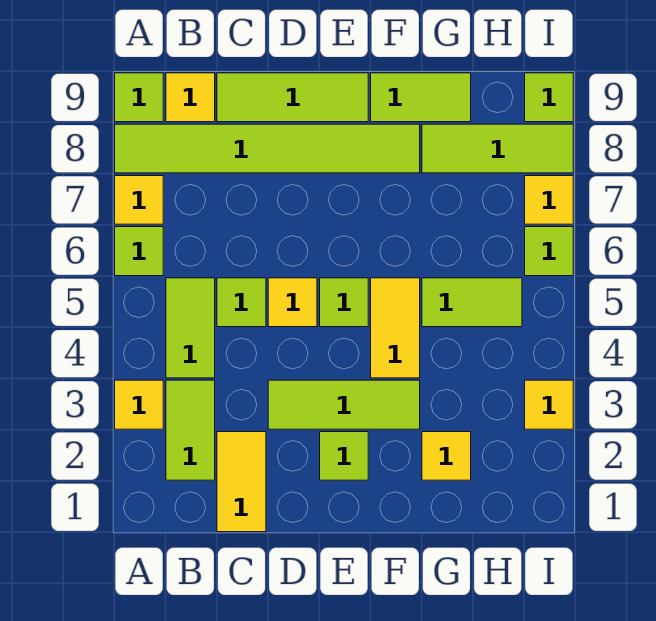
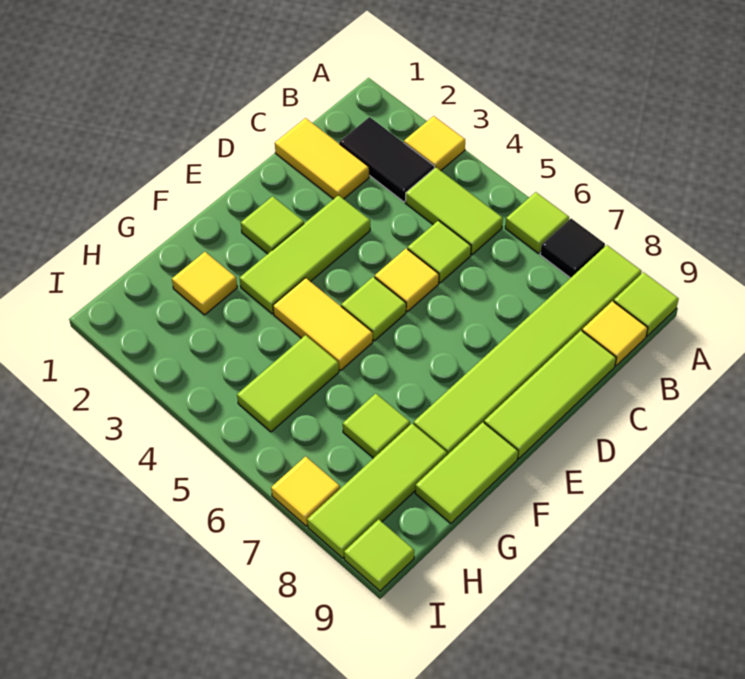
yellow tile A7 level 1 -> black tile A7 level 1
lime tile B2:B3 level 1 -> black tile B2:B3 level 1
yellow tile I3 level 1 -> none
lime tile I6 level 1 -> lime tile G7 level 1

